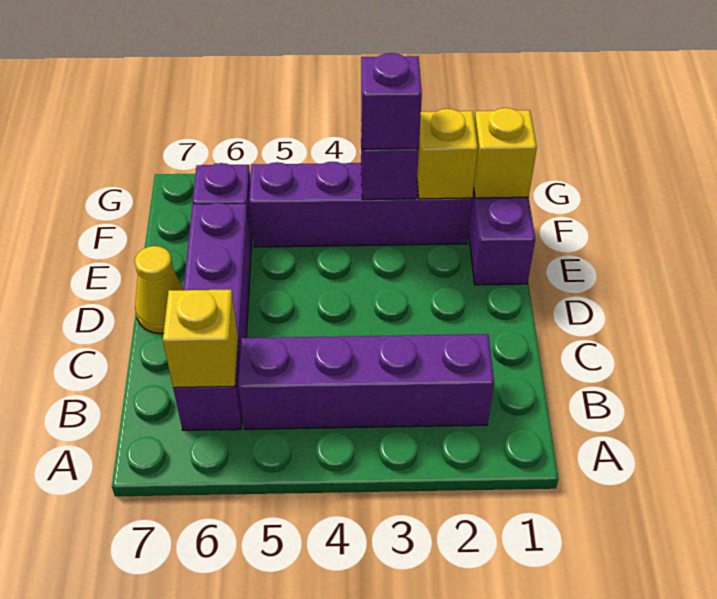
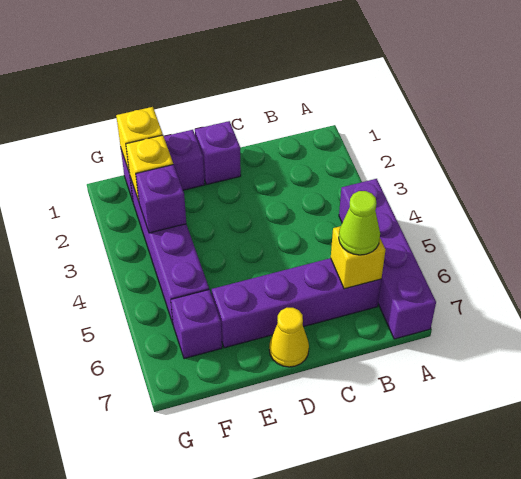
purple brick B2:B5 level 1 -> purple brick A4:A7 level 1
none -> lime cone B6 level 3
purple brick F3 level 3 -> purple brick D1 level 1

